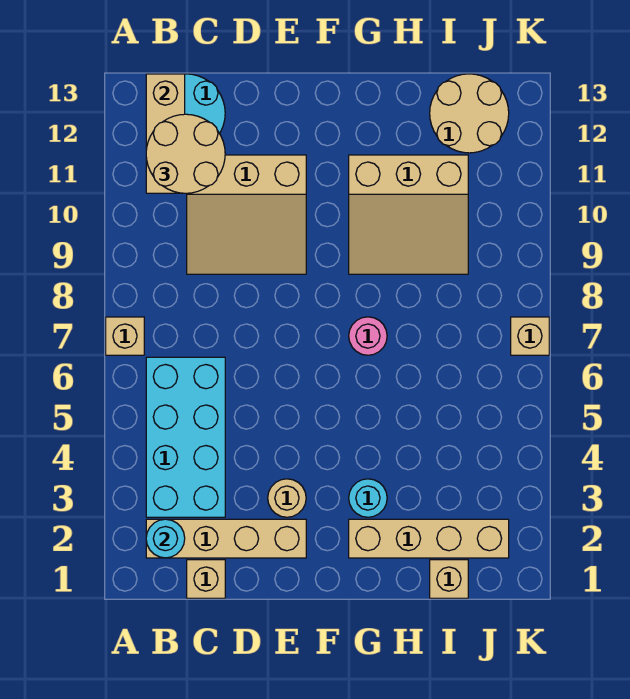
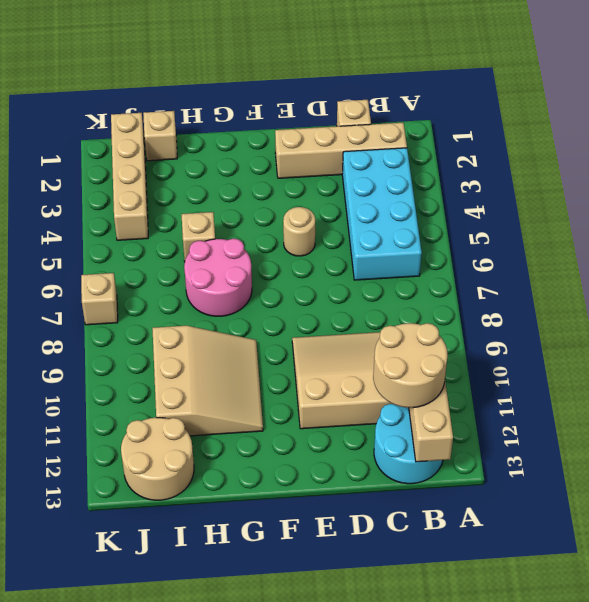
tan brick A7 level 1 -> tan brick H5 level 1
cyan round brick B2 level 2 -> none
tan round brick E3 level 1 -> tan round brick E5 level 1
tan brick G2:J2 level 1 -> tan brick J1:J4 level 1
cyan round brick G3 level 1 -> none
pink round brick G7 level 1 -> pink round brick G6:H7 level 1
tan slope G9:I11 level 1 top 11 -> tan slope G9:I11 level 1 top I

